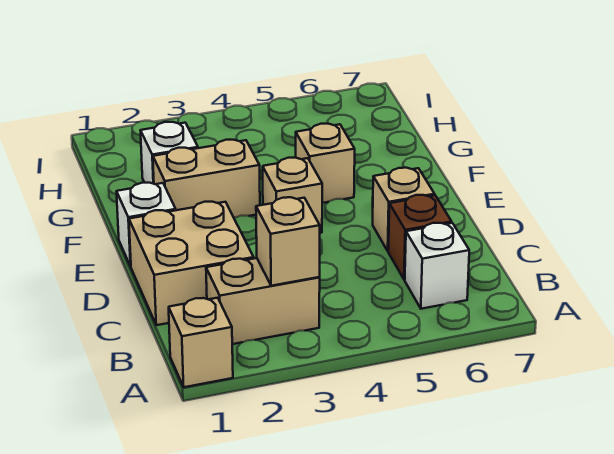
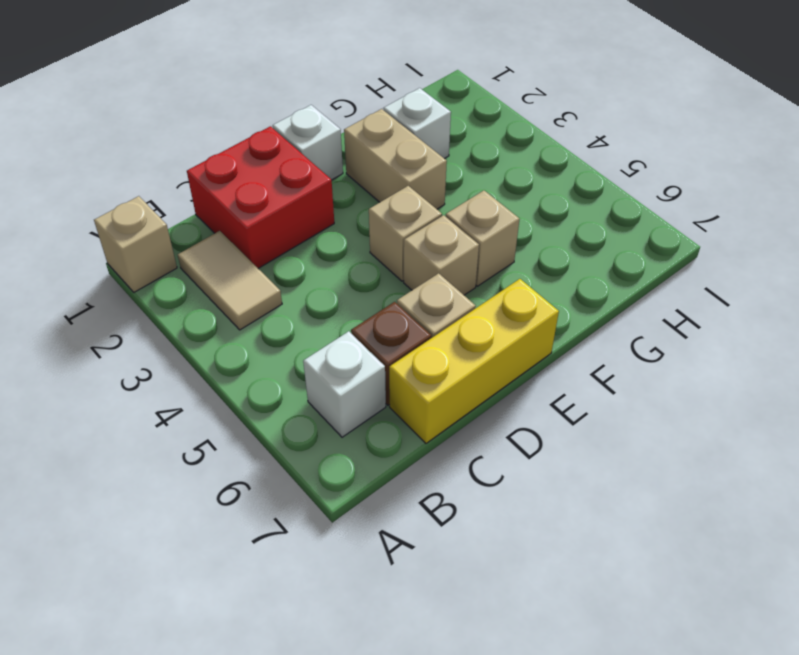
tan brick B2:B3 level 1 -> tan tile B2:B3 level 1
tan brick B3 level 2 -> tan brick E5 level 1
tan brick C1:D2 level 1 -> red brick C1:D2 level 1
none -> yellow brick C7:E7 level 1

